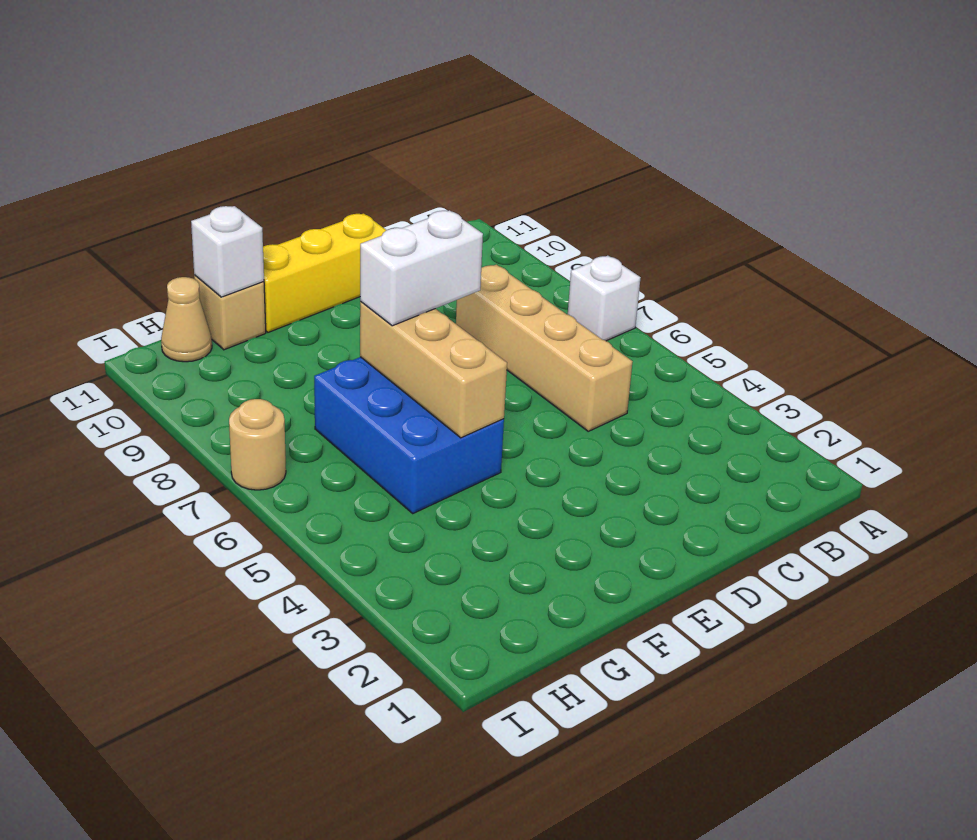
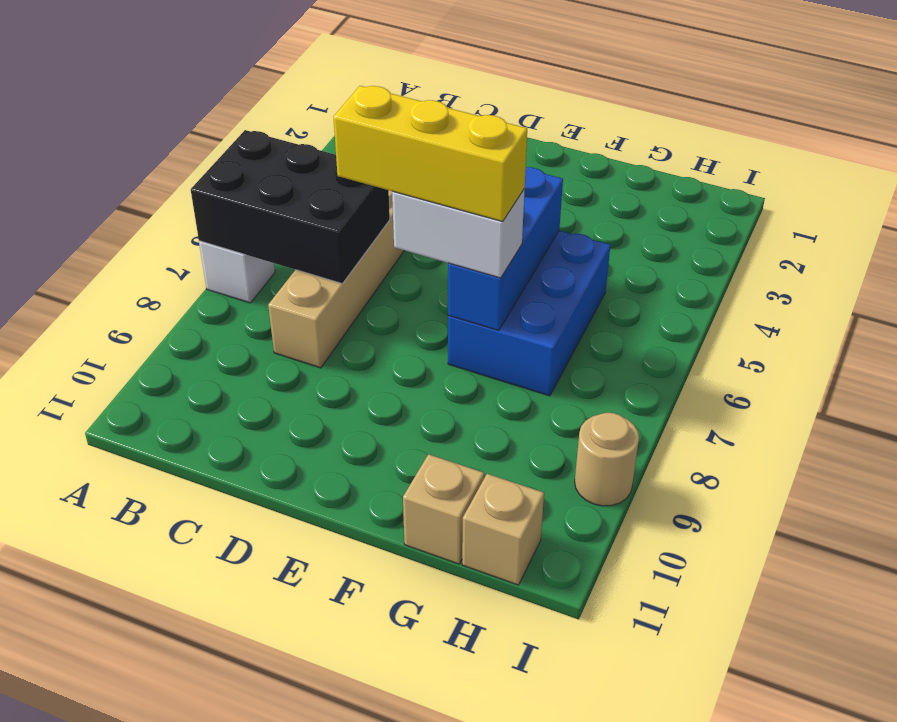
none -> black brick A6:C7 level 2
yellow brick D11:F11 level 1 -> yellow brick D7:F7 level 4
tan brick F5:F7 level 2 -> blue brick F5:F7 level 2
white brick G11 level 2 -> none
tan cone H11 level 1 -> tan brick H11 level 1
tan round brick I7 level 1 -> tan round brick I9 level 1

